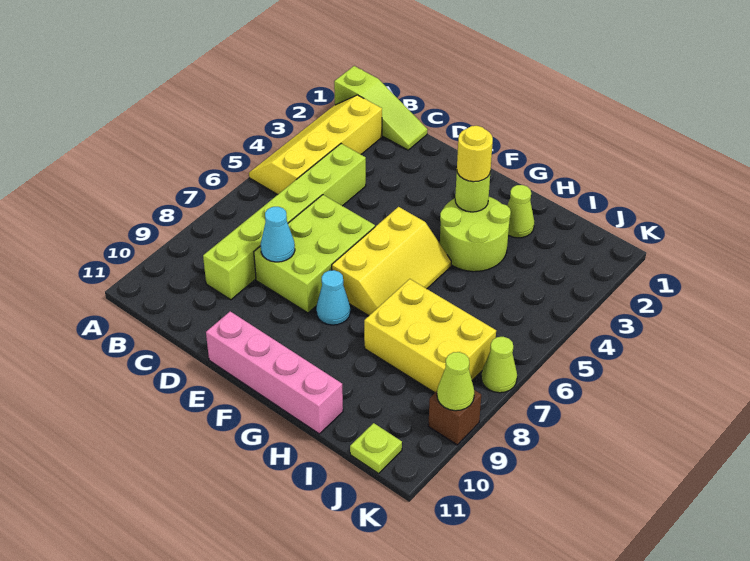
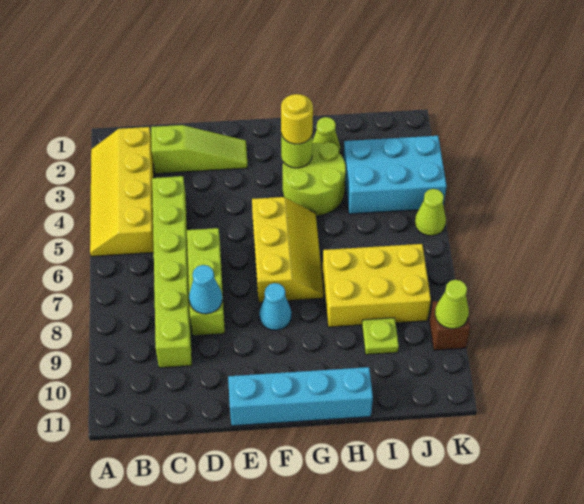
lime slope A1:C1 level 1 top A -> lime slope C2:E2 level 1 top C
lime brick D6:E8 level 1 -> lime brick D6:D8 level 1
pink brick E11:H11 level 1 -> cyan brick E11:H11 level 1
none -> cyan brick I3:K4 level 1
lime plate J11 level 1 -> lime plate I9 level 1
lime cone K7 level 1 -> lime cone K5 level 1

